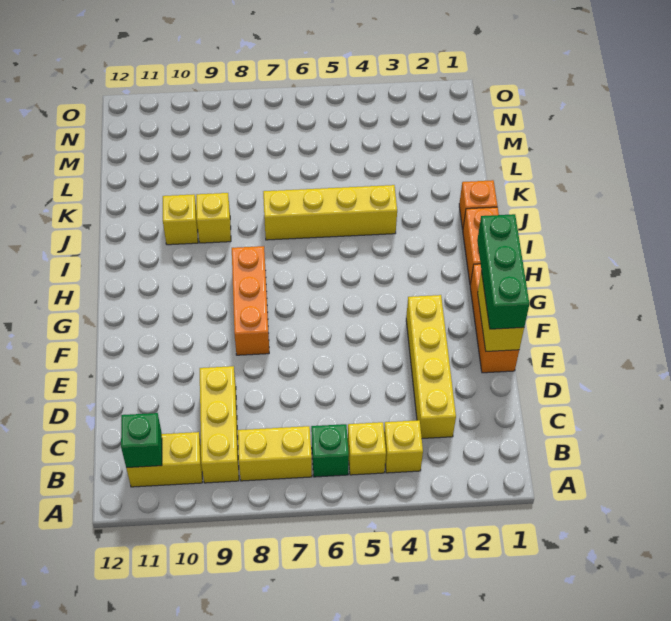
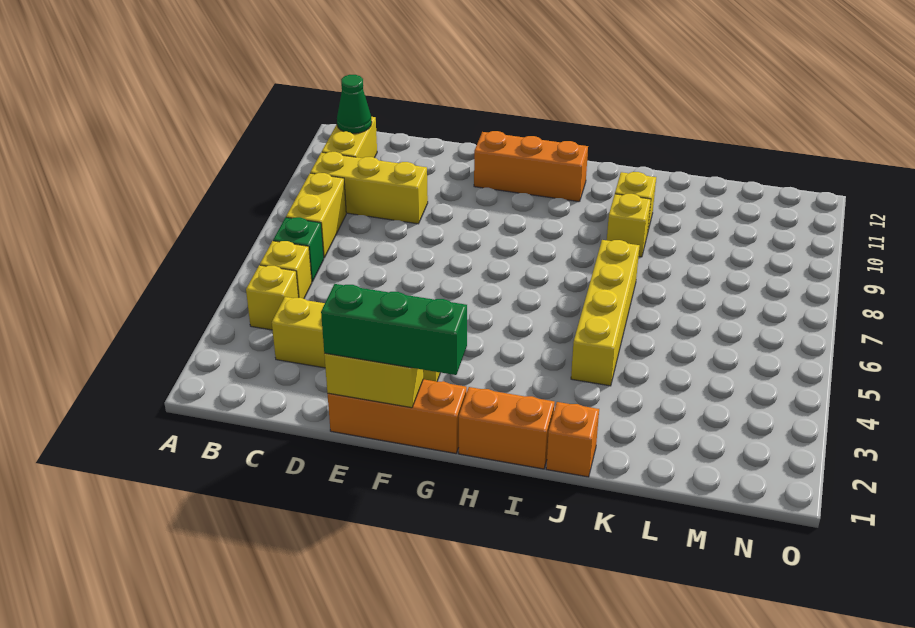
green brick B11 level 2 -> green cone B11 level 2
orange brick F8:H8 level 1 -> orange brick F11:H11 level 1

